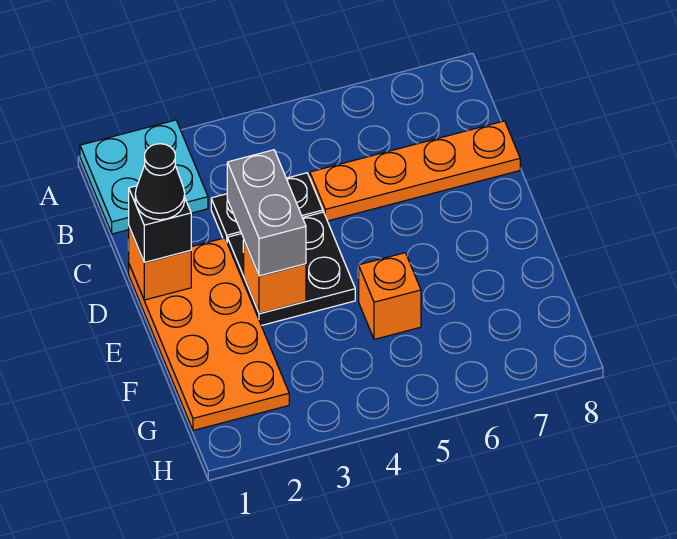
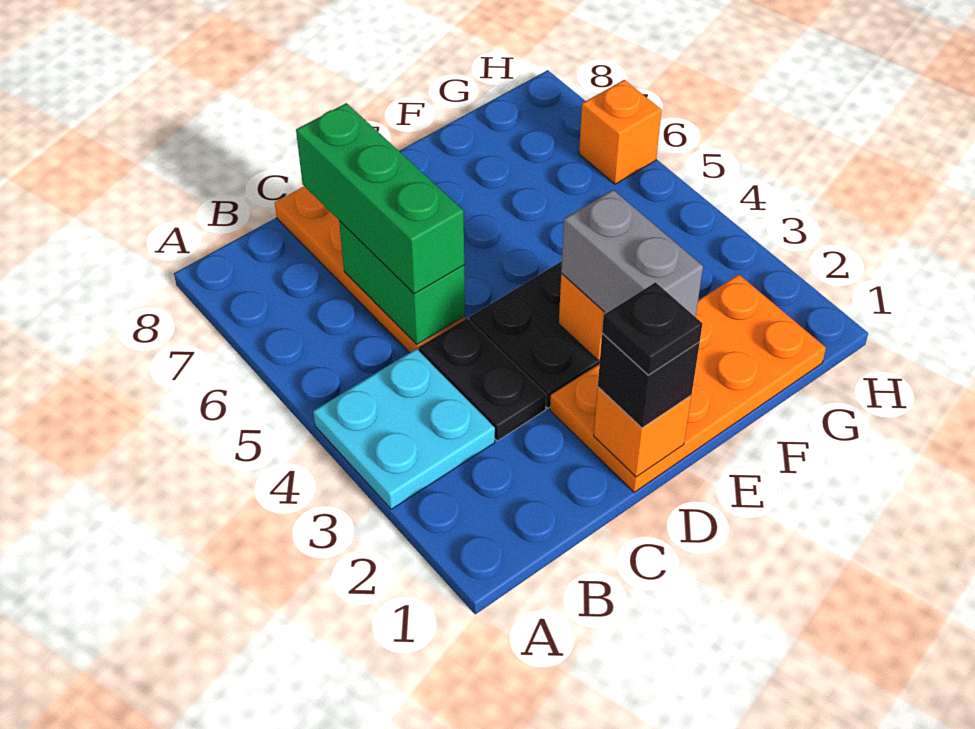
cyan plate A1:B2 level 1 -> cyan plate A3:B4 level 1
none -> green brick C5:C6 level 2
none -> green brick C5:C7 level 3
black cone D1 level 4 -> black plate D1 level 4
grey brick D3:E3 level 3 -> grey brick E2:E3 level 3
orange brick F5 level 1 -> orange brick H6 level 1

